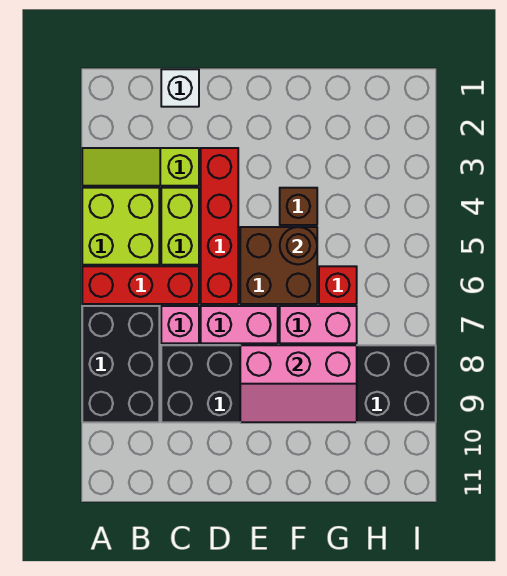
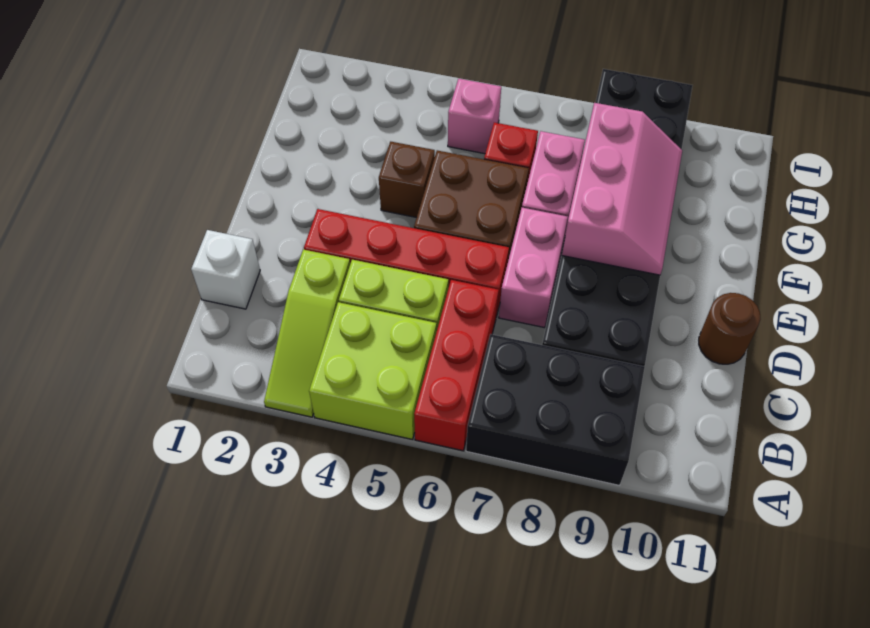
pink brick C7 level 1 -> pink brick H5 level 1
brown round brick F5 level 2 -> brown round brick D11 level 1

